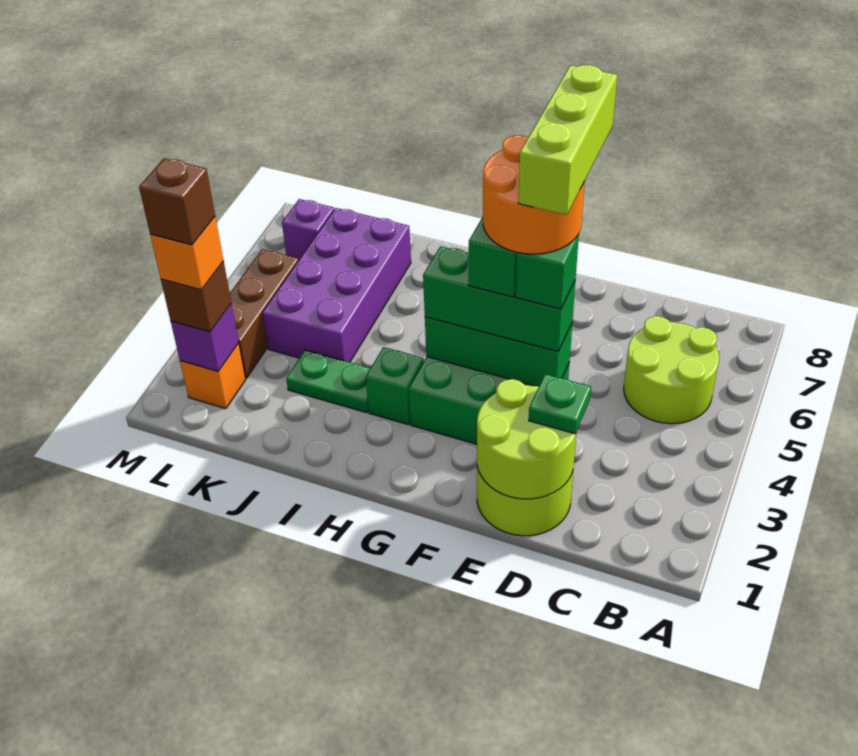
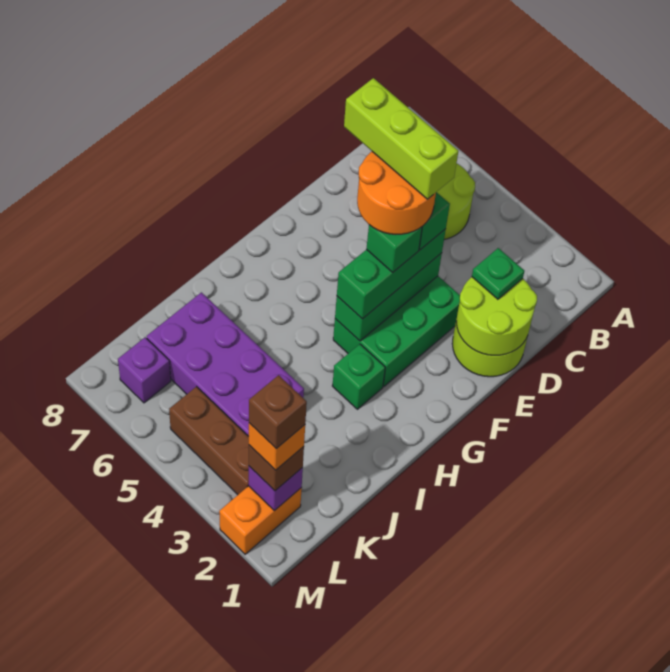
green plate I3:J3 level 1 -> none
orange brick L2 level 1 -> orange brick L2:M2 level 1

